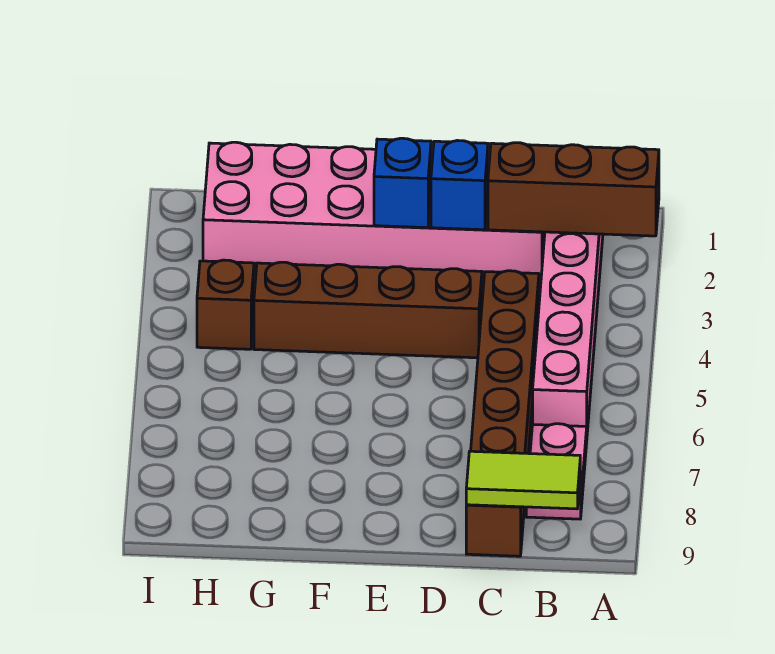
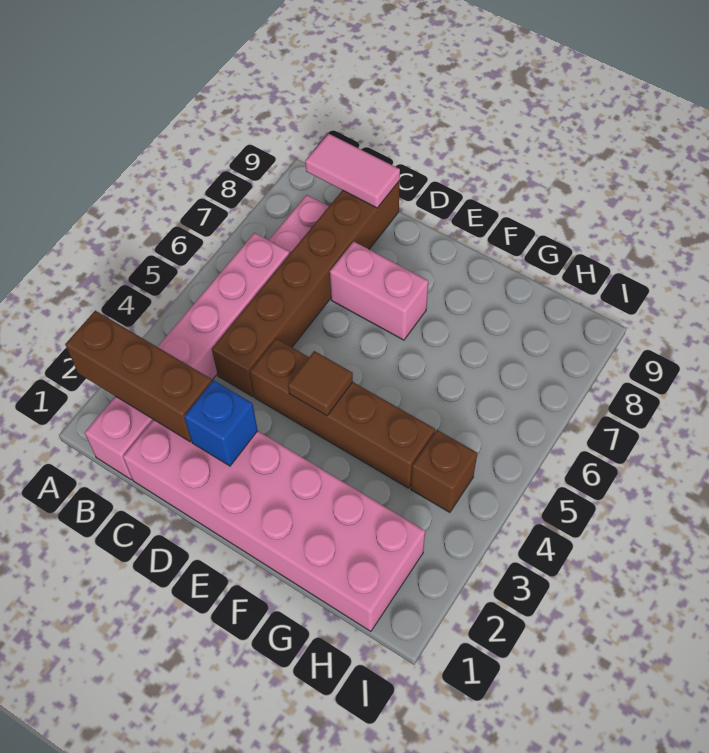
lime tile B9:C9 level 2 -> pink tile B9:C9 level 2
none -> pink brick D7:E7 level 1
blue brick E2 level 2 -> none
none -> brown tile E4 level 2

